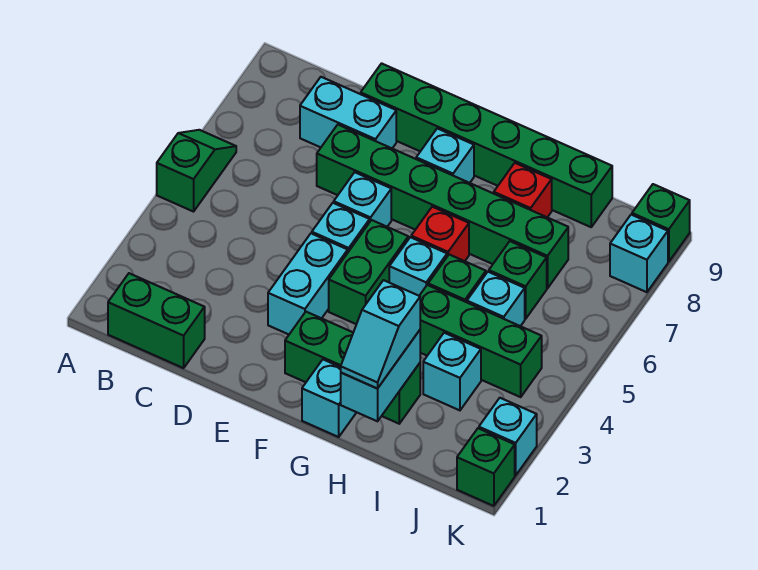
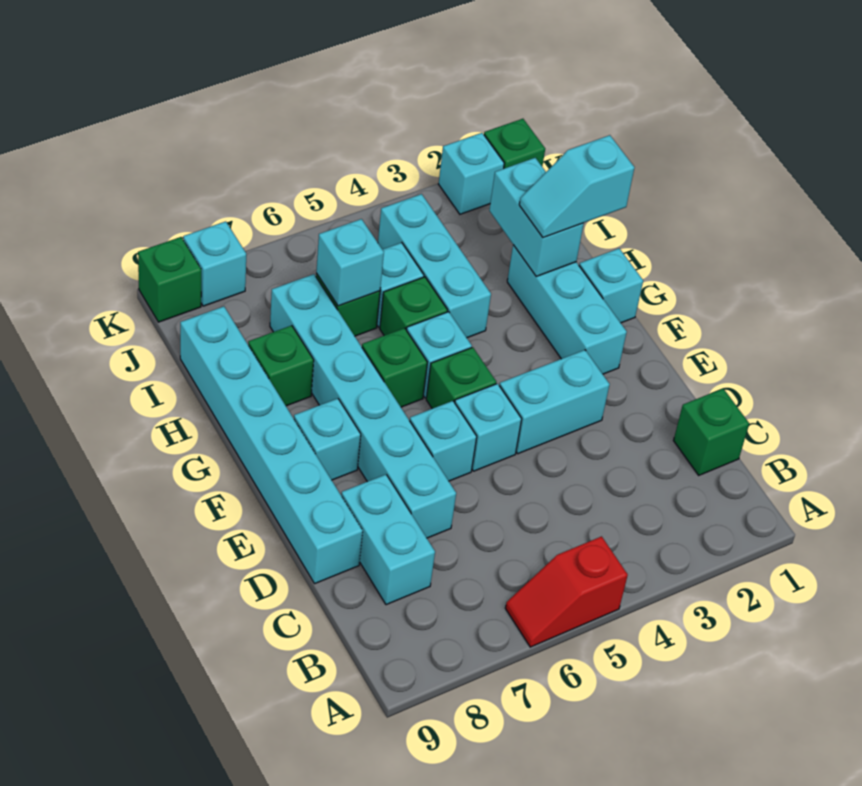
green slope A5:A6 level 1 top 5 -> red slope A5:A6 level 1 top 5
green brick B1:C1 level 1 -> green brick C1 level 1
green brick D7:I7 level 1 -> cyan brick D7:I7 level 1
green brick D9:I9 level 1 -> cyan brick D9:I9 level 1
green brick F2:H2 level 1 -> cyan brick F2:H2 level 1
green brick F4:F5 level 1 -> green brick F5 level 1
red brick G6 level 1 -> green brick G6 level 1
cyan brick H1:H2 level 2 -> cyan brick H2:I2 level 2
cyan slope H1:H2 level 3 top 2 -> cyan slope H1:H2 level 3 top 1
green brick H4:J4 level 1 -> cyan brick H4:J4 level 1
red brick H8 level 1 -> green brick H8 level 1
cyan brick I3 level 1 -> cyan brick I6 level 2

